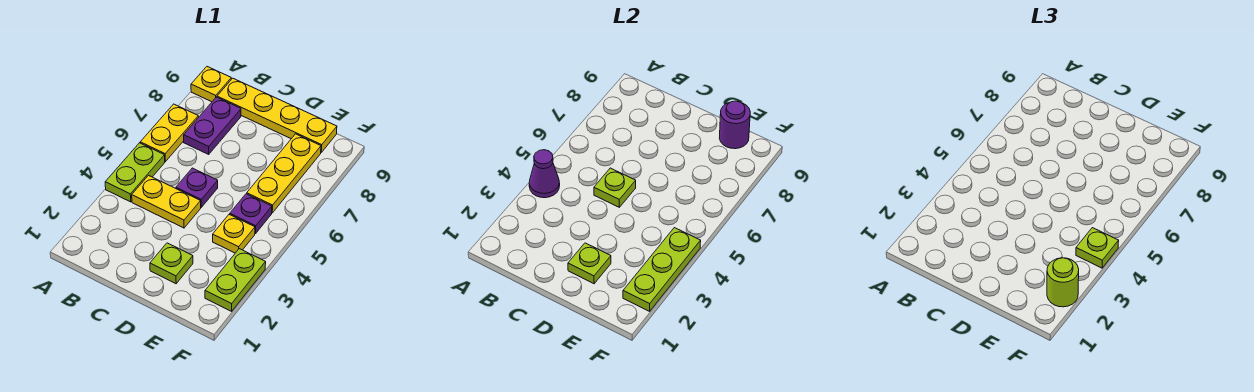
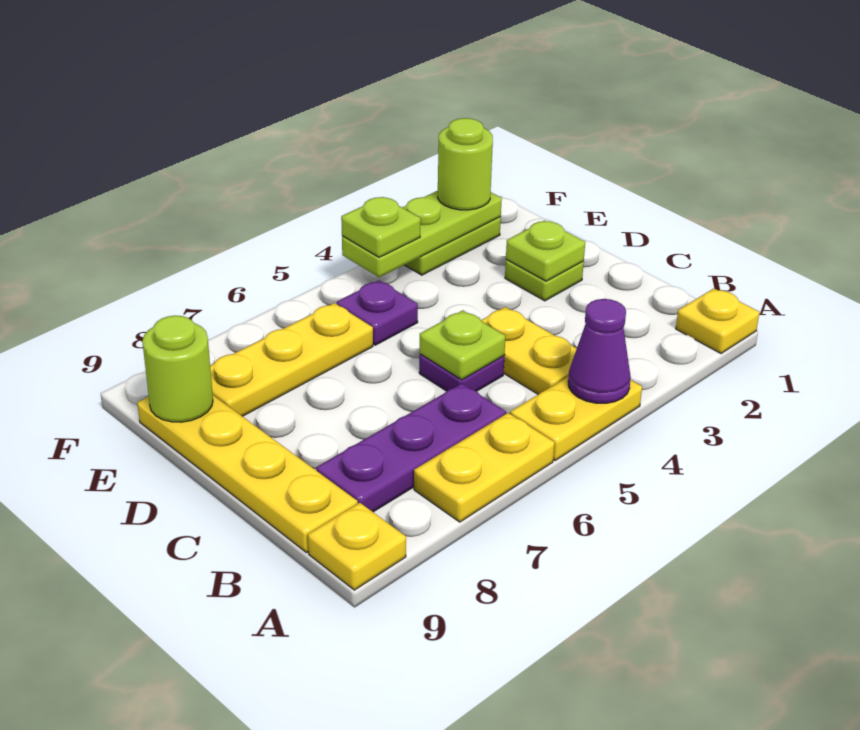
lime plate A4:A5 level 1 -> yellow plate A4:A5 level 1
purple plate B7:B8 level 1 -> purple plate B6:B8 level 1
yellow plate E4 level 1 -> yellow plate A1 level 1
purple round brick E9 level 2 -> lime round brick E9 level 2

